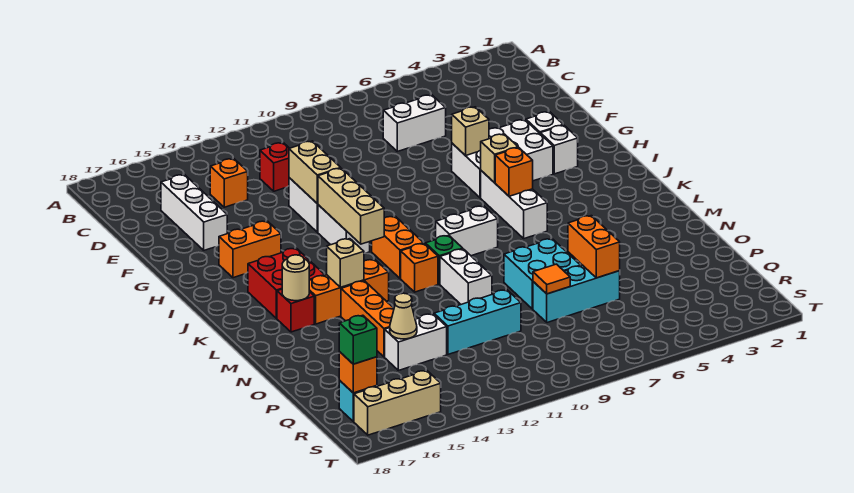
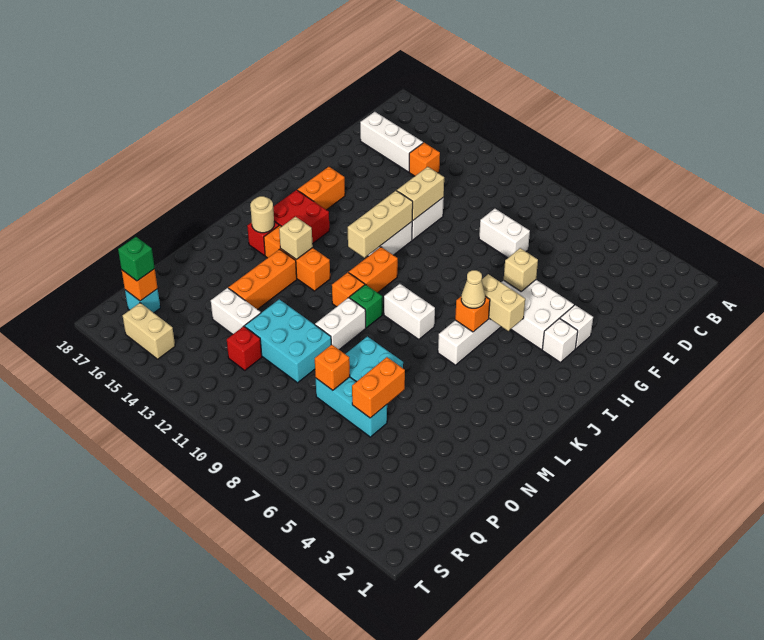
white brick D6:D7 level 1 -> white brick E8:E9 level 1
red brick D12 level 1 -> red brick Q12 level 1
white brick D16:F16 level 1 -> white brick D15:D17 level 1
orange brick H15:H16 level 1 -> orange brick H16:I16 level 1
tan brick I6 level 2 -> tan brick I5:I6 level 2
orange tile P8 level 2 -> orange brick P8 level 2
cyan brick P10:P12 level 1 -> cyan brick O10:P12 level 1
tan cone P14 level 2 -> tan cone J6 level 3
tan brick S15:S17 level 1 -> tan brick S15:S16 level 1

